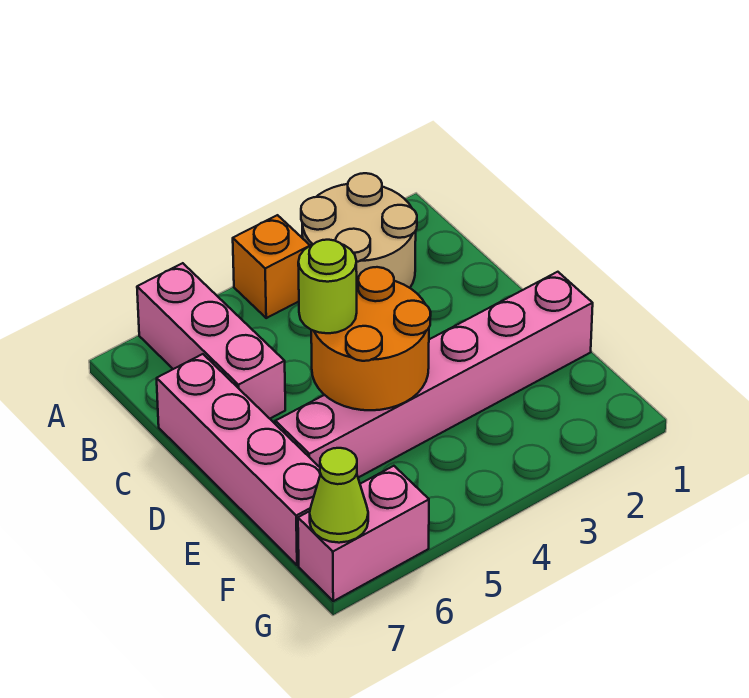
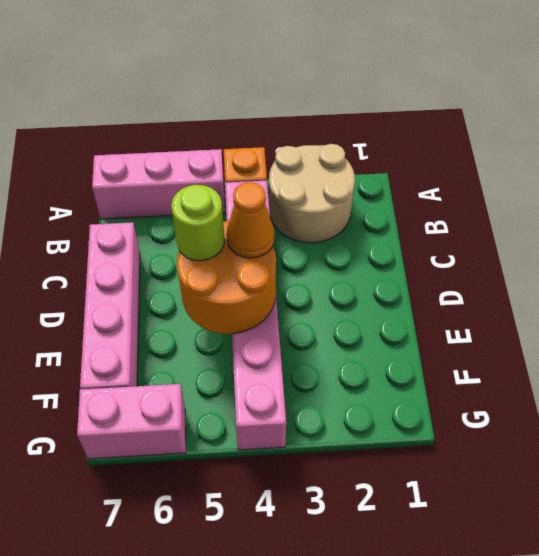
pink brick A6:C6 level 1 -> pink brick A5:A7 level 1
none -> orange cone D4 level 3
pink brick E1:E6 level 1 -> pink brick B4:G4 level 1
lime cone G7 level 2 -> none

